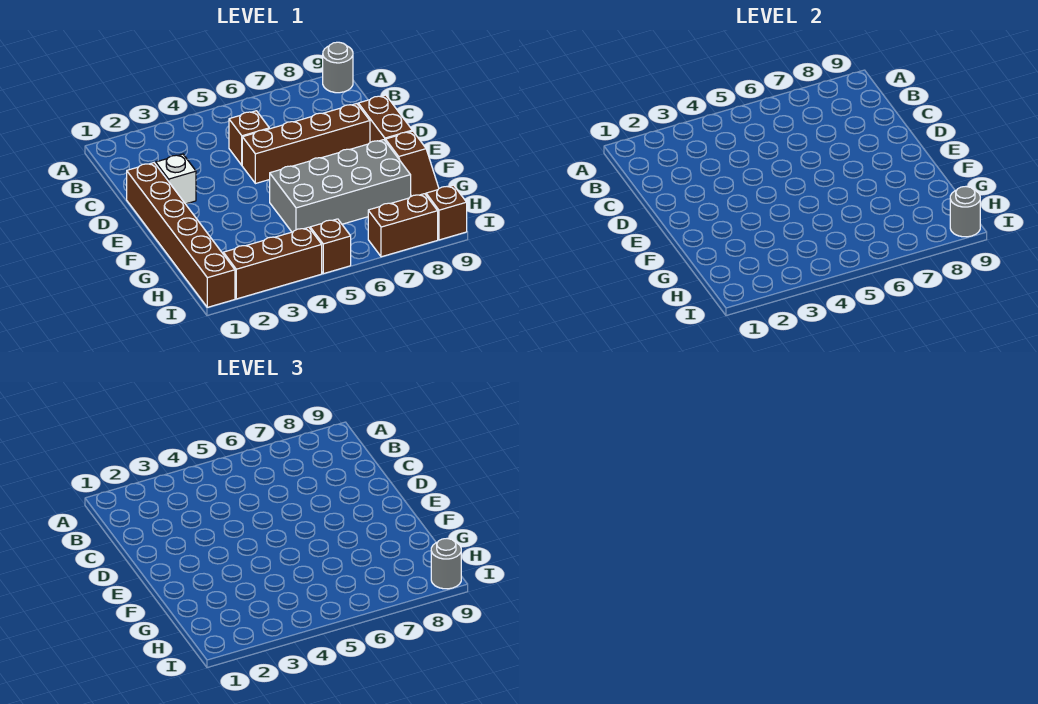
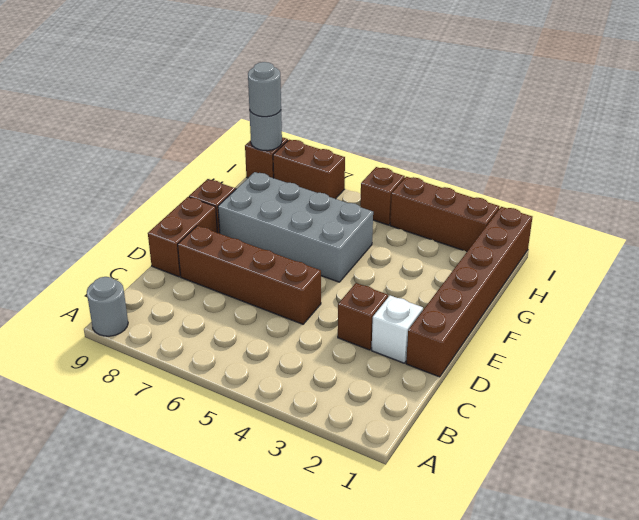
brown brick C5 level 1 -> brown brick D3 level 1

